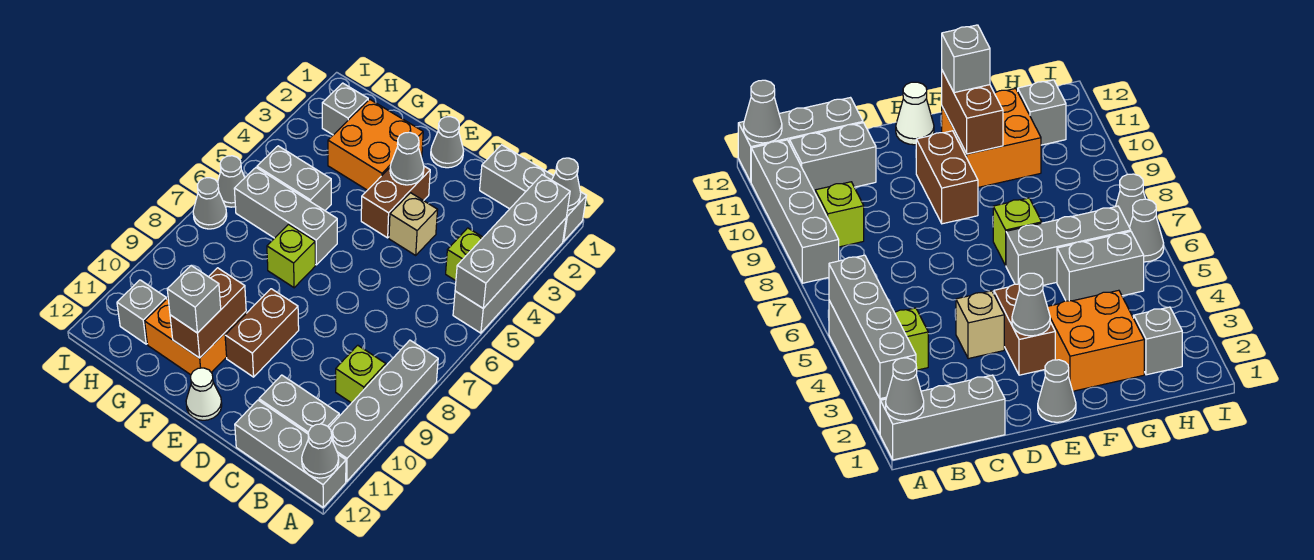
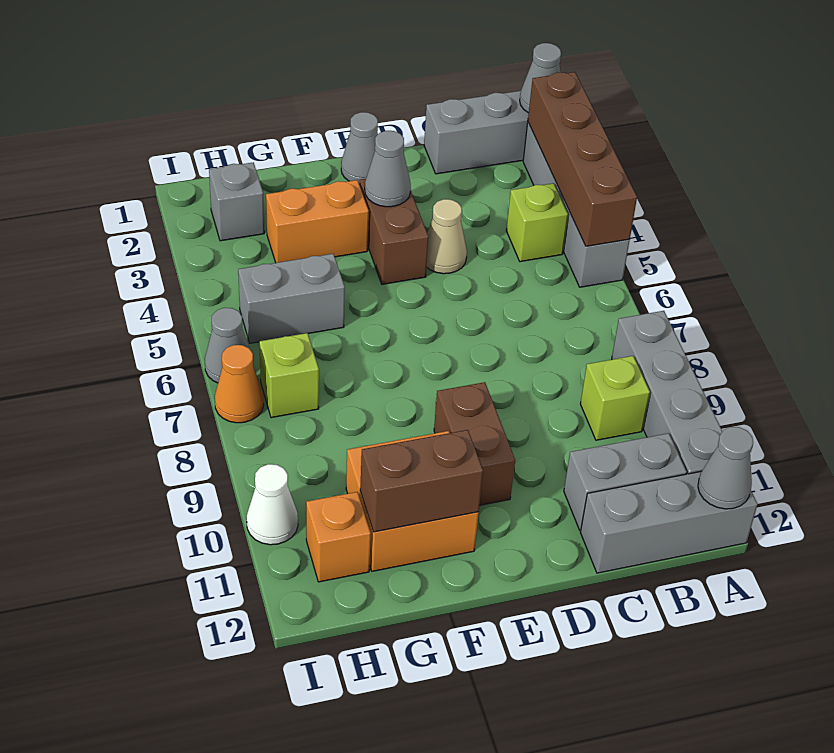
grey brick A2:A5 level 2 -> brown brick A2:A5 level 2
tan brick D4 level 1 -> tan cone D4 level 1
white cone E12 level 1 -> white cone I10 level 1
orange brick F2:G3 level 1 -> orange brick F3:G3 level 1
grey brick F6:H6 level 1 -> none
lime brick F7 level 1 -> lime brick H7 level 1
brown brick F10:F11 level 2 -> brown brick F11:G11 level 2
grey brick F11 level 3 -> none
grey brick H11 level 1 -> orange brick H11 level 1
grey cone I7 level 1 -> orange cone I7 level 1

